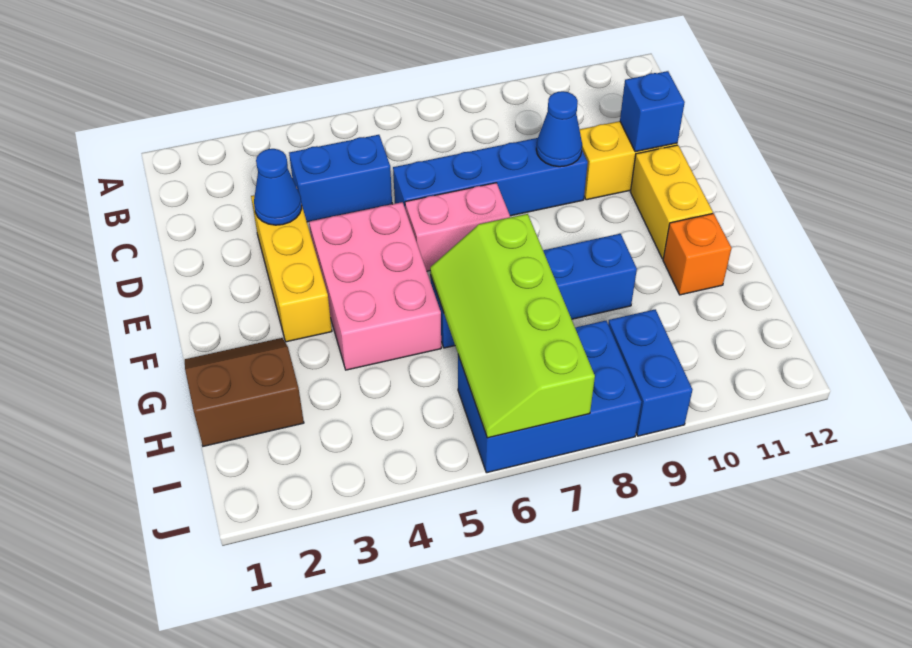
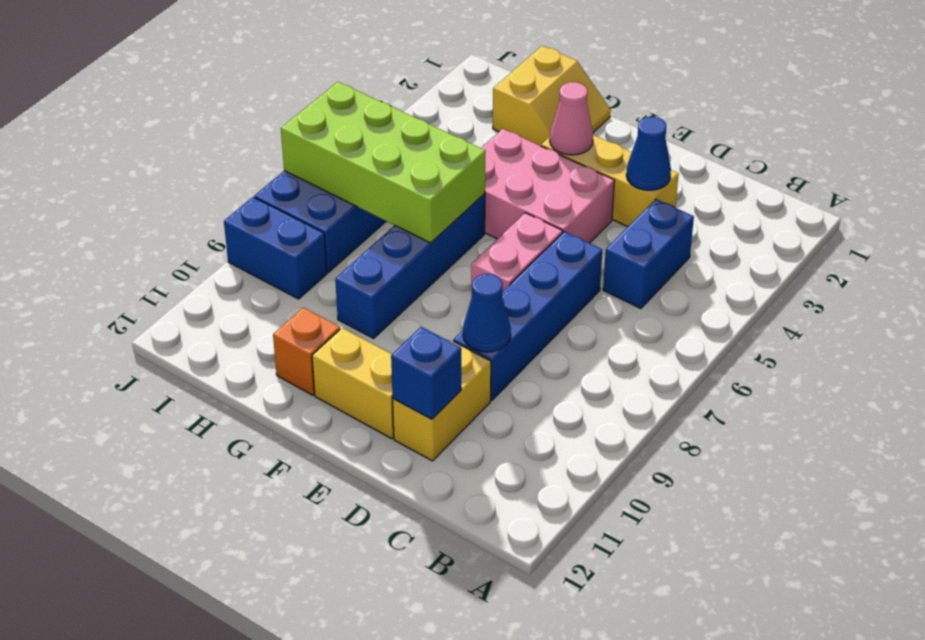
none -> pink cone F3 level 2
brown slope G1:H2 level 1 top H -> yellow slope G1:H2 level 1 top H
lime slope G6:J7 level 2 top 7 -> lime brick G6:J7 level 2

